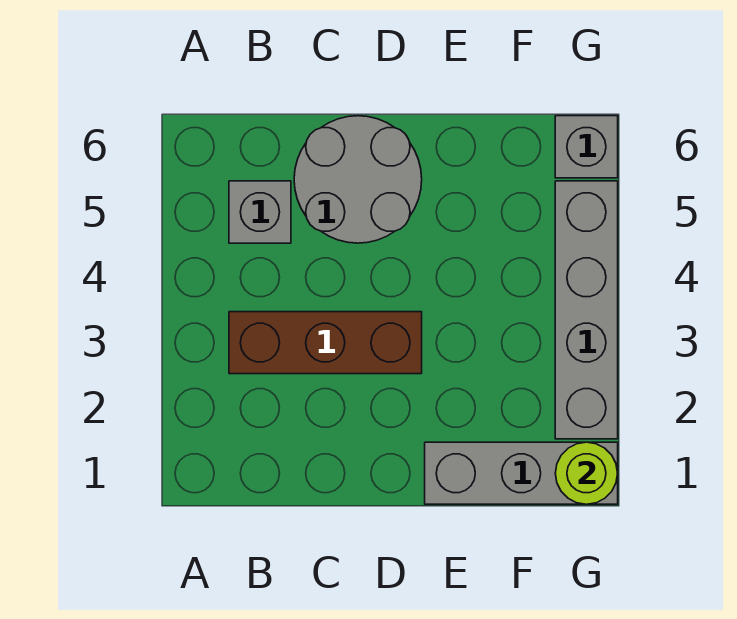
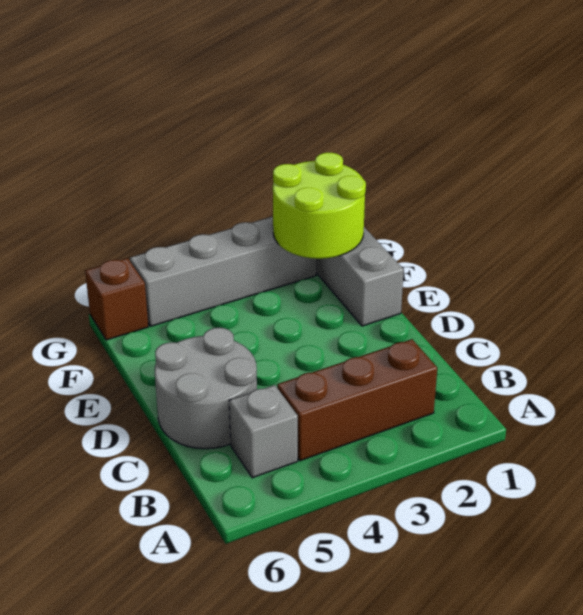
brown brick B3:D3 level 1 -> brown brick B2:B4 level 1
lime round brick G1 level 2 -> lime round brick F1:G2 level 2
grey brick G6 level 1 -> brown brick G6 level 1

